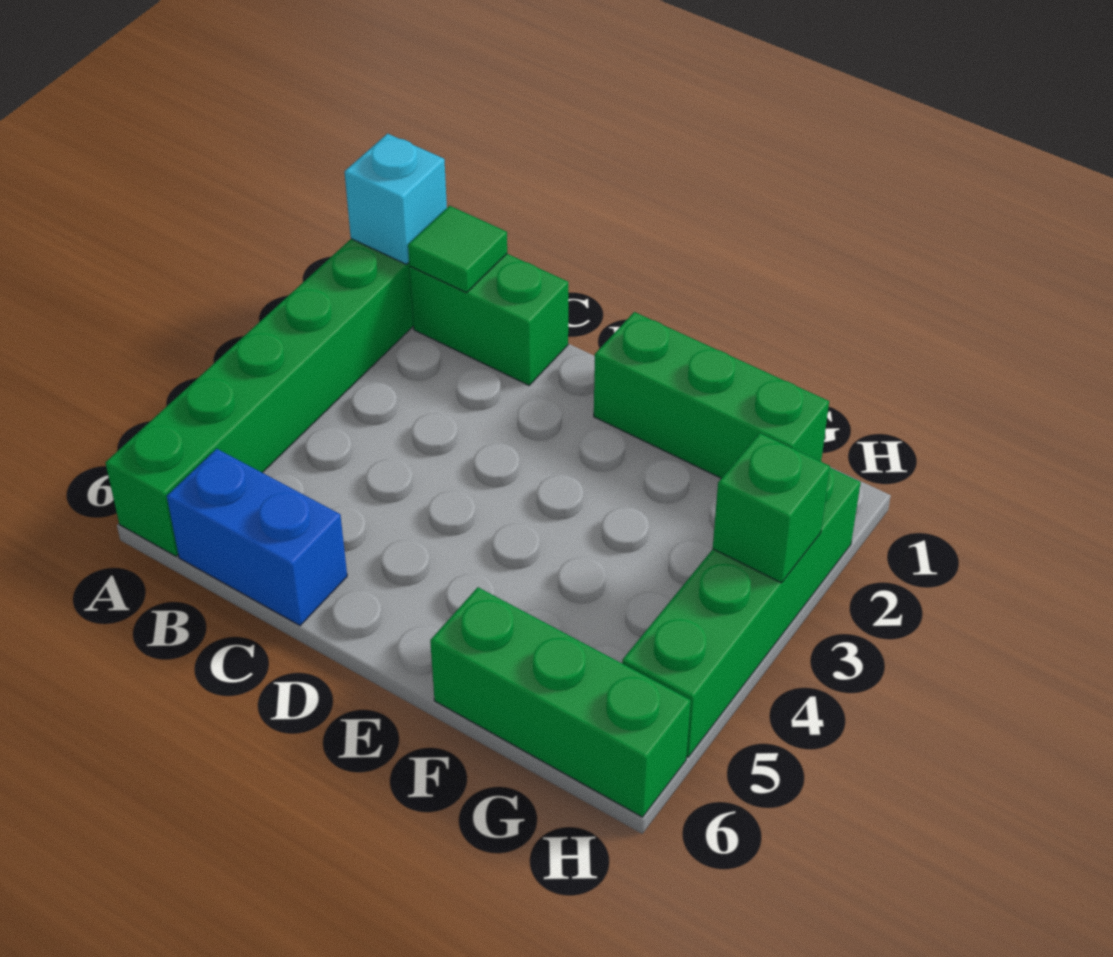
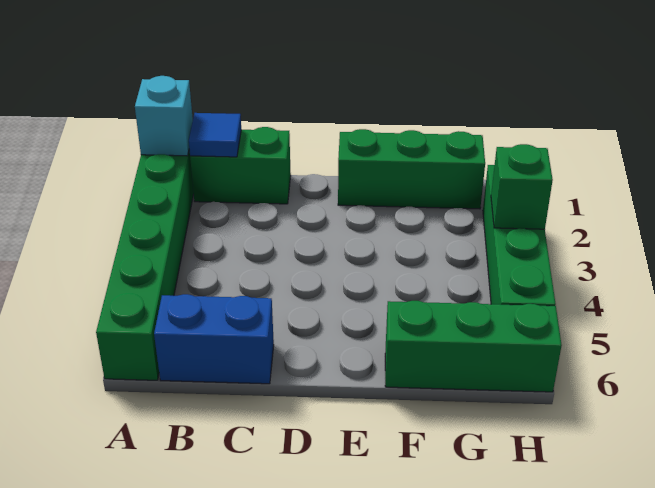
green tile B1 level 2 -> blue tile B1 level 2

